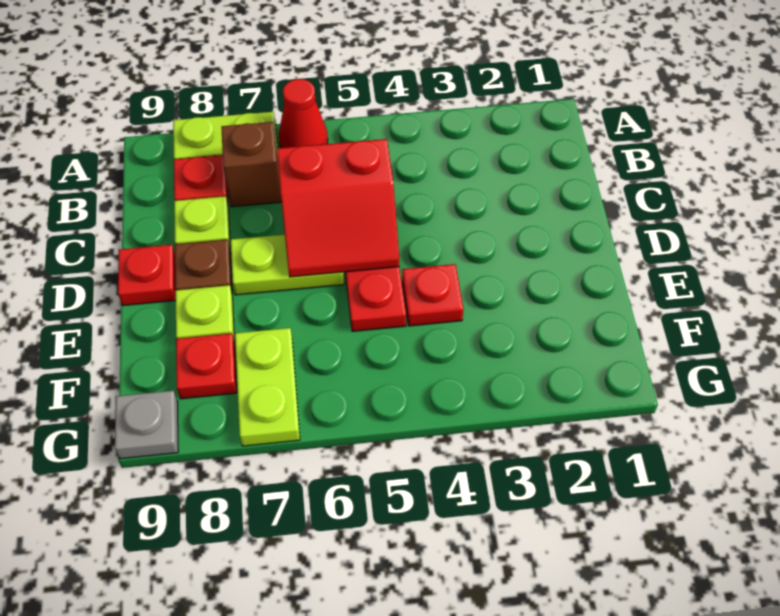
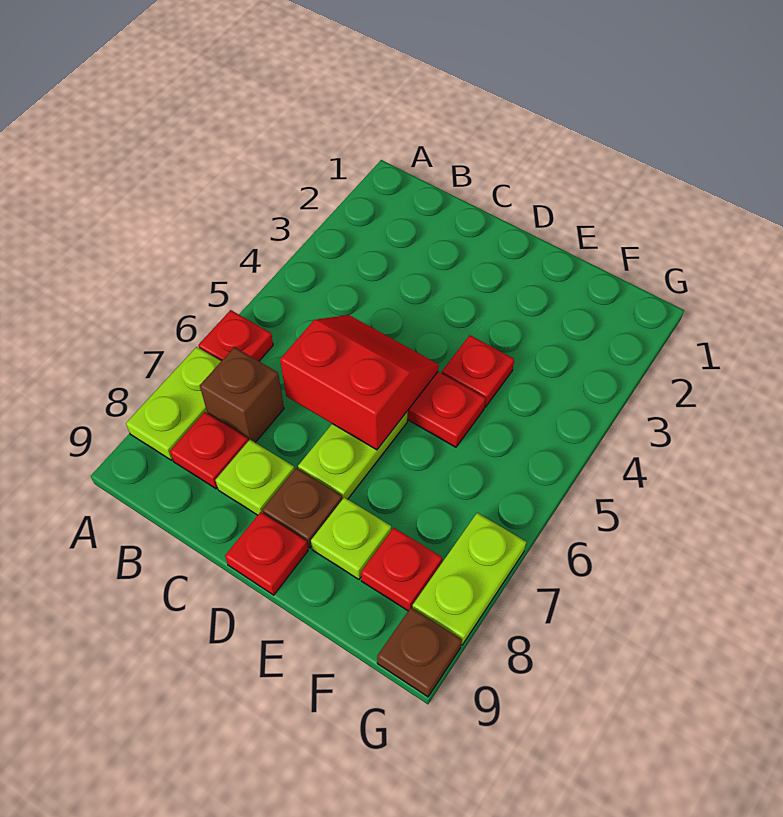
red cone A6 level 1 -> red plate A6 level 1
red slope C5:D6 level 2 top C -> red slope C5:D6 level 2 top 6
lime plate F7:G7 level 1 -> lime plate G7:G8 level 1
grey plate G9 level 1 -> brown plate G9 level 1

